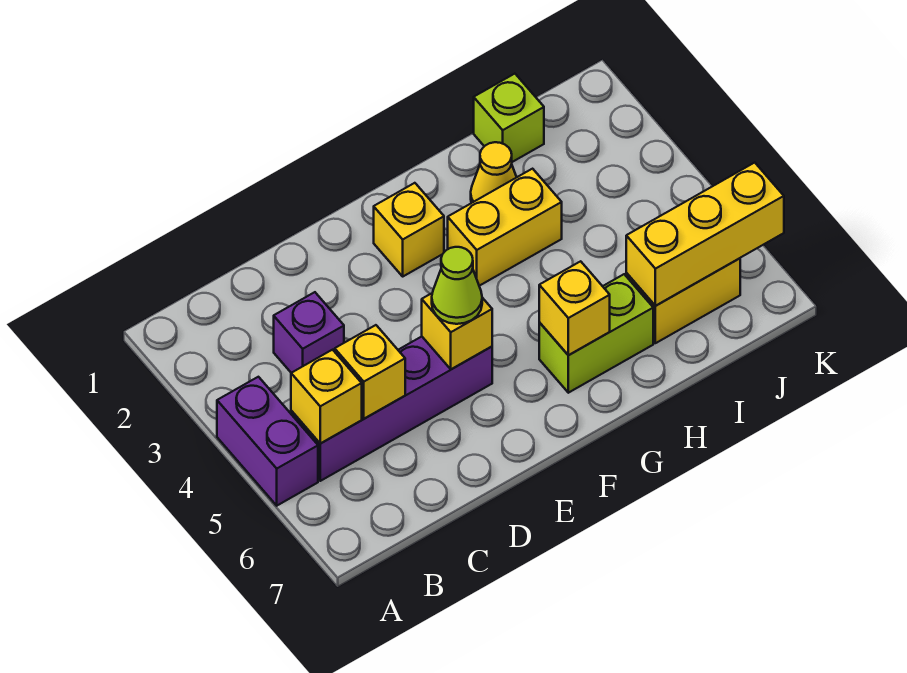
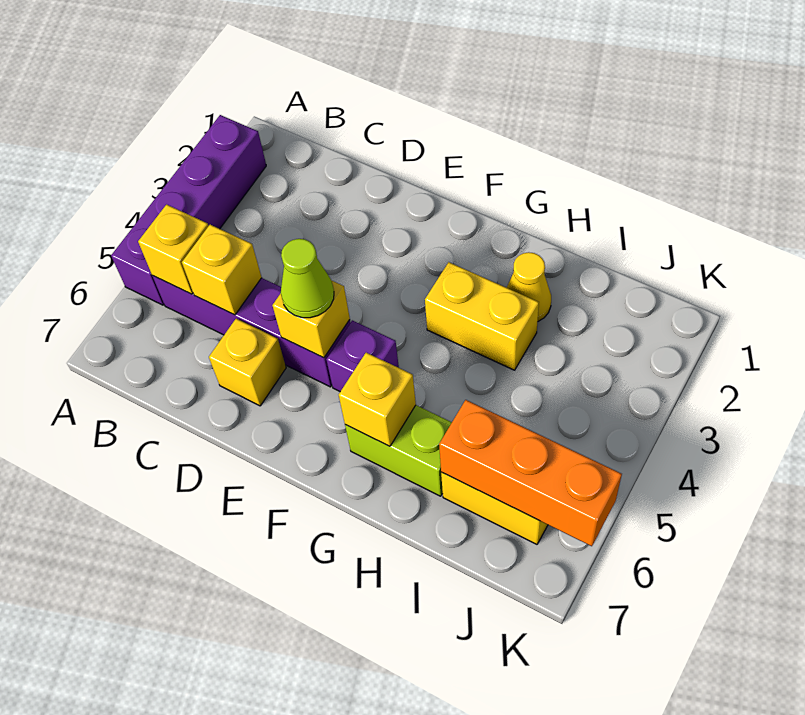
purple brick A4:A5 level 1 -> purple brick A2:A5 level 1
purple brick C3 level 1 -> purple brick F5 level 1
yellow brick F2 level 1 -> yellow brick D6 level 1
lime brick I1 level 1 -> none
yellow brick I6:K6 level 2 -> orange brick I6:K6 level 2

